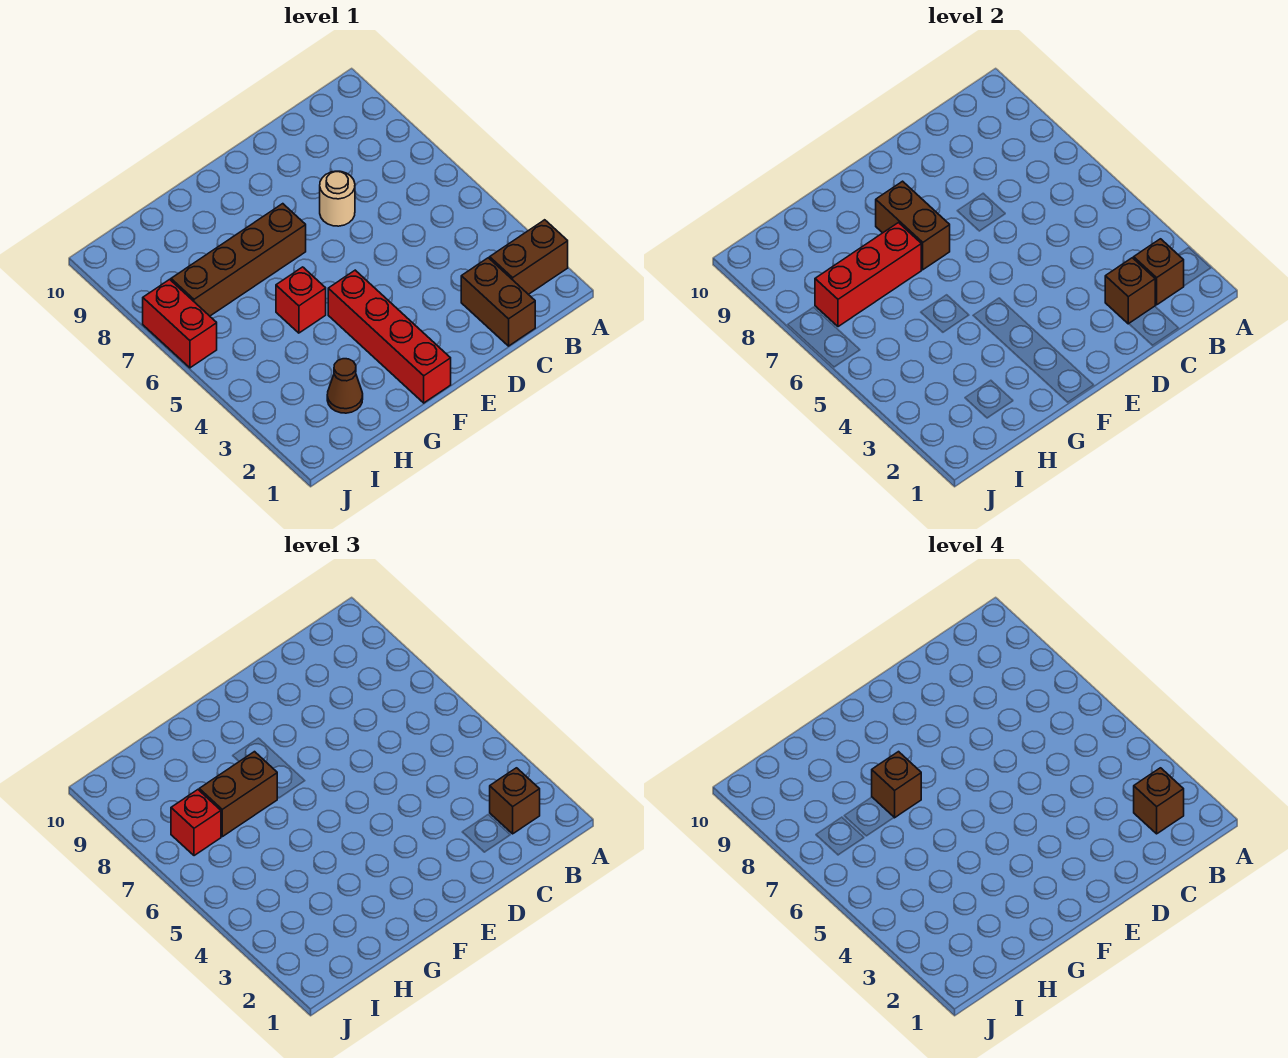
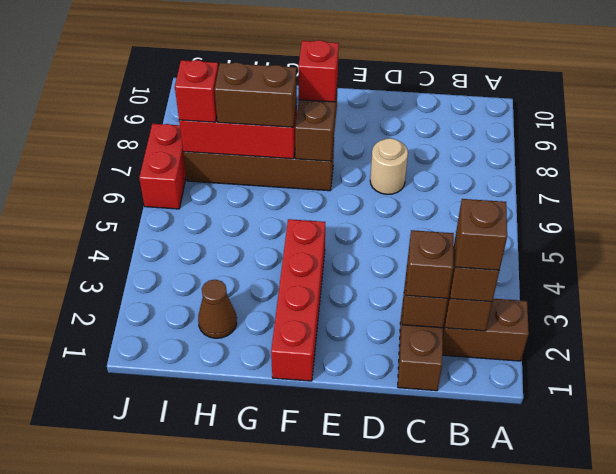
red brick G5 level 1 -> red brick F8 level 3
brown brick G7 level 4 -> brown brick C2 level 3

